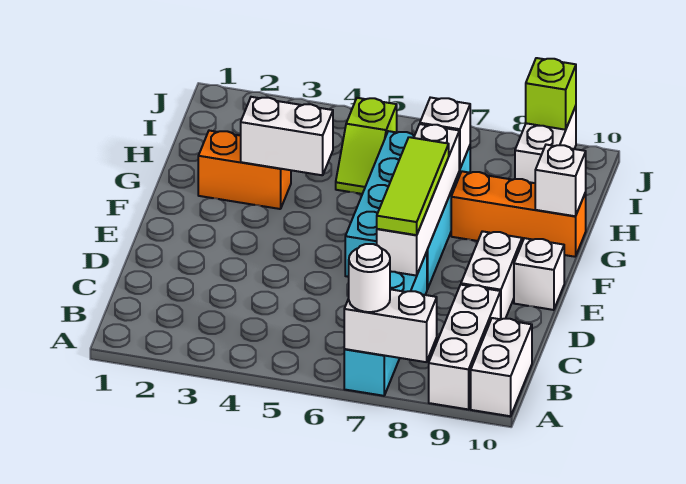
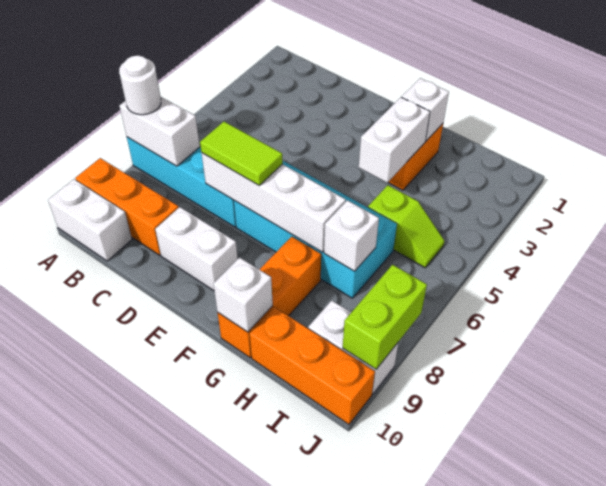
white brick A7:A8 level 2 -> white brick A7:B7 level 2
white brick A9:C9 level 1 -> orange brick A9:C9 level 1
lime tile D7:F7 level 3 -> lime tile D7:E7 level 3
white brick E10 level 1 -> white brick G2 level 2
lime slope H5:I5 level 1 top I -> lime slope H5:I5 level 1 top H
none -> orange brick H10:J10 level 1
lime brick J9 level 2 -> lime brick J8:J9 level 2

